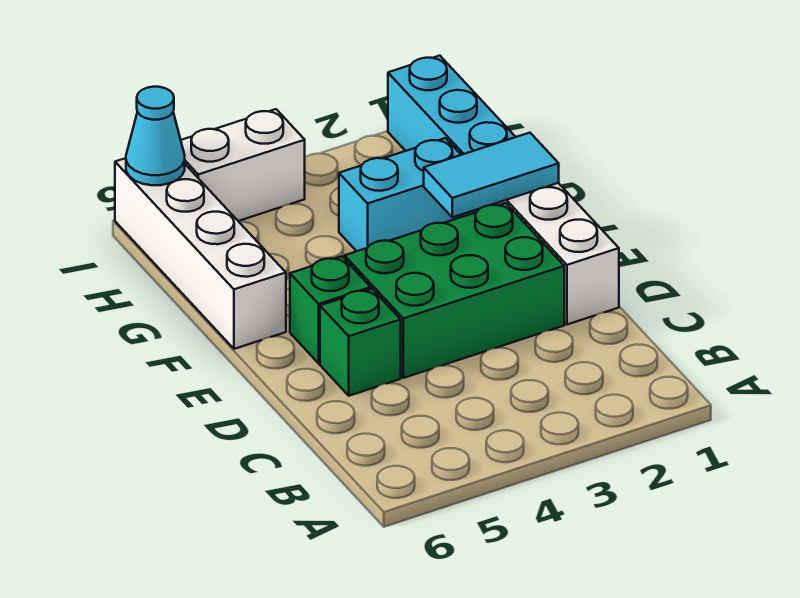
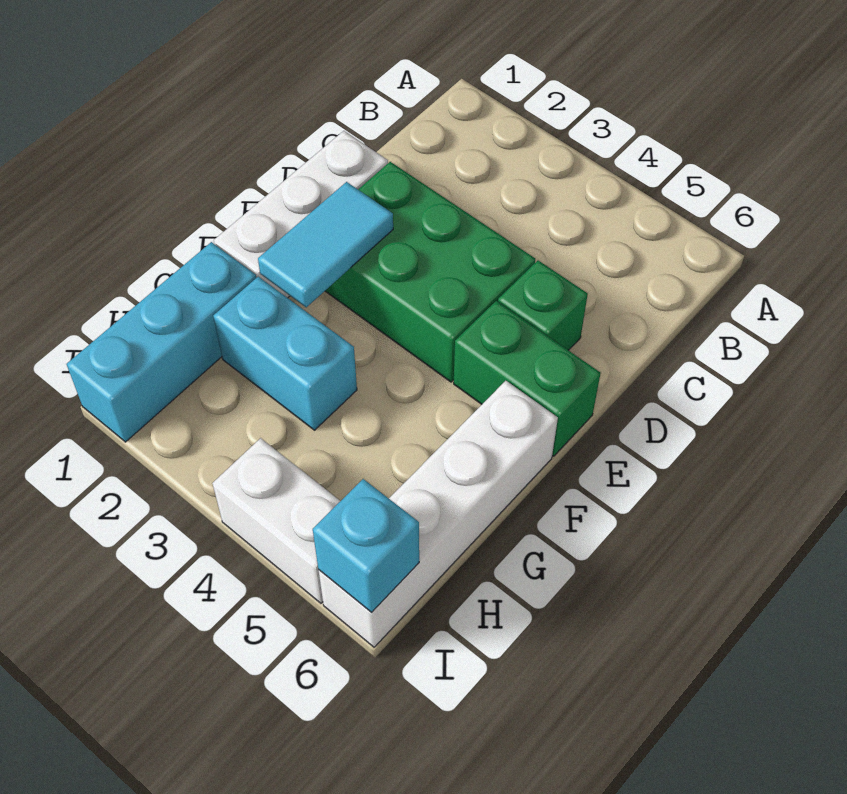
green brick E5 level 1 -> green brick E5:E6 level 1
cyan tile F1:F2 level 2 -> cyan tile E2:F2 level 2
cyan cone I6 level 2 -> cyan brick I6 level 2

